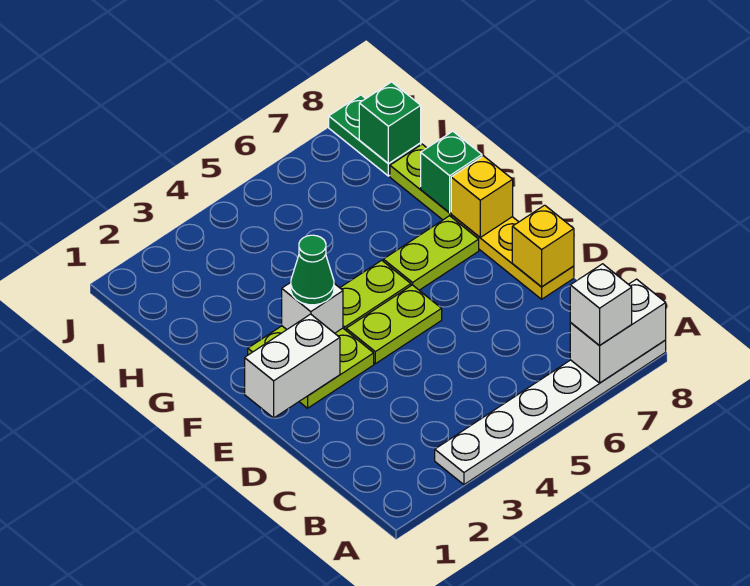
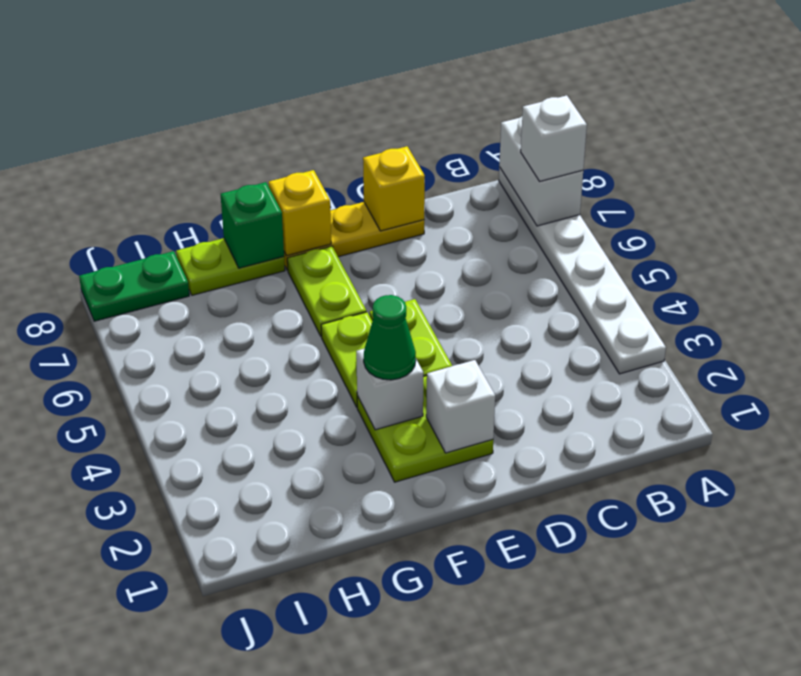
white brick E1:E2 level 2 -> white brick E2 level 2
green brick I8 level 2 -> none

